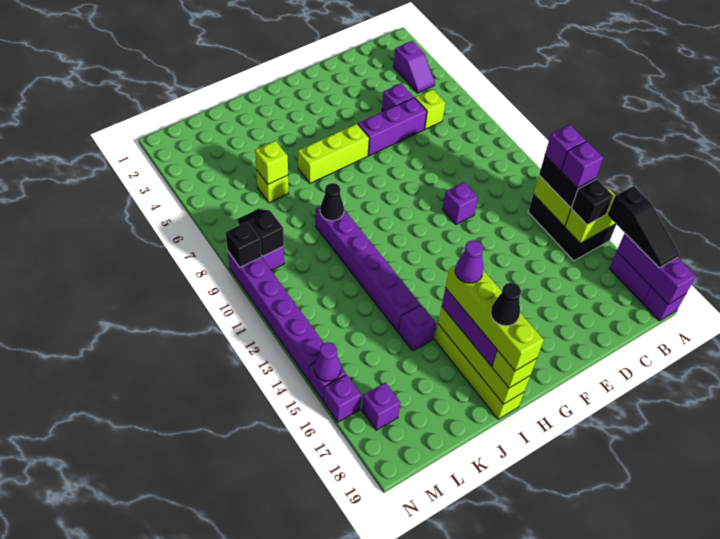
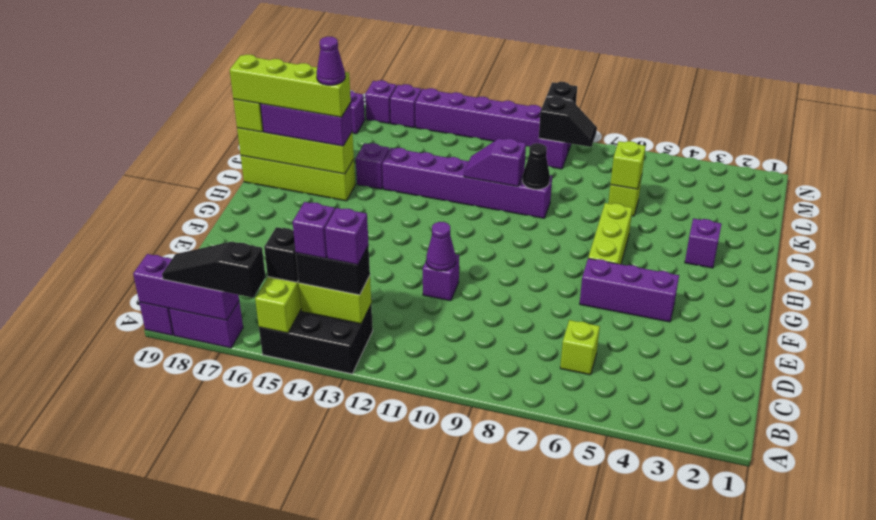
purple slope B3:B4 level 1 top 3 -> purple slope J10:J11 level 2 top 10
purple brick D5 level 1 -> purple brick I3 level 1
purple brick D6:F6 level 1 -> purple brick F4:F6 level 1
black cone I18 level 5 -> none
purple cone N15 level 2 -> purple cone E11 level 2

